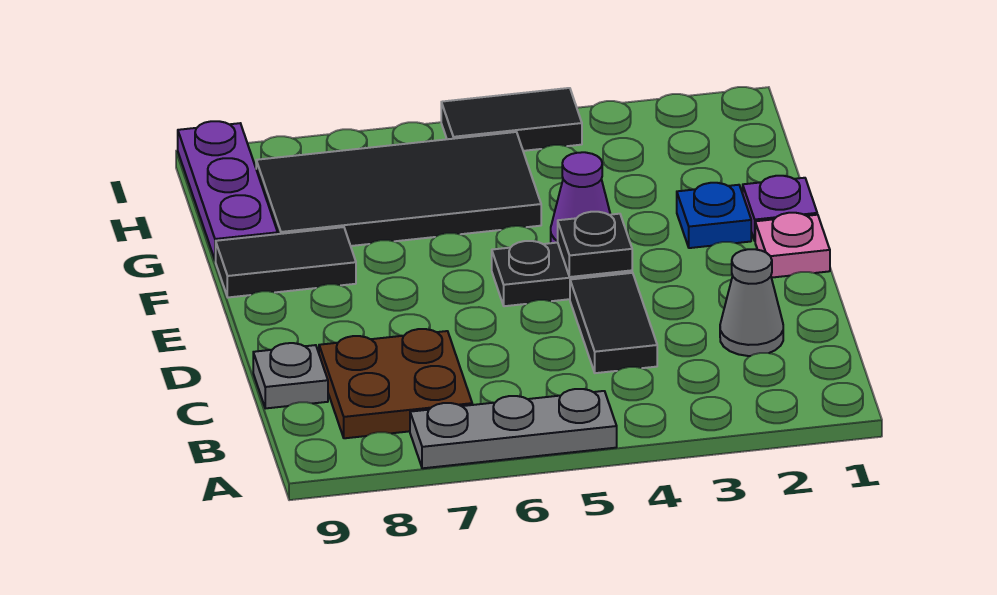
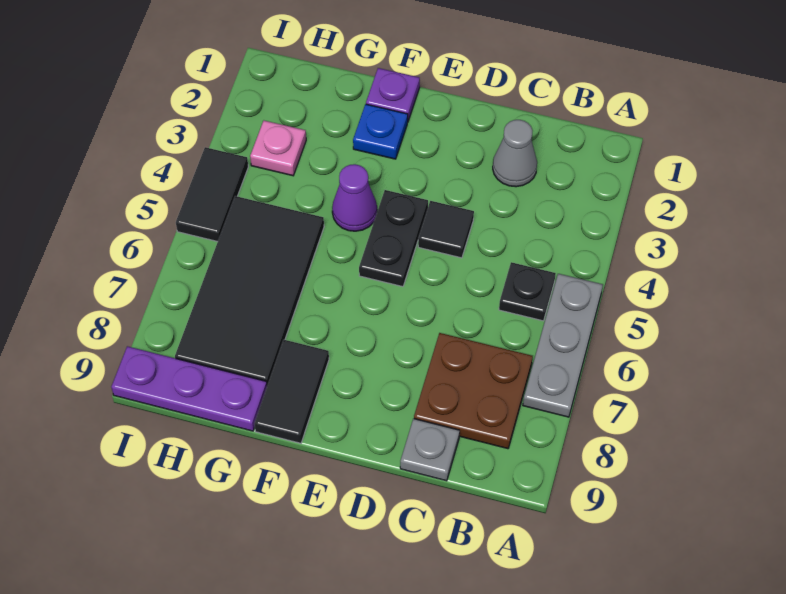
black tile C4:D4 level 1 -> black tile D4 level 1
pink plate E1 level 1 -> pink plate H3 level 1
black plate E4 level 2 -> black plate B5 level 1

